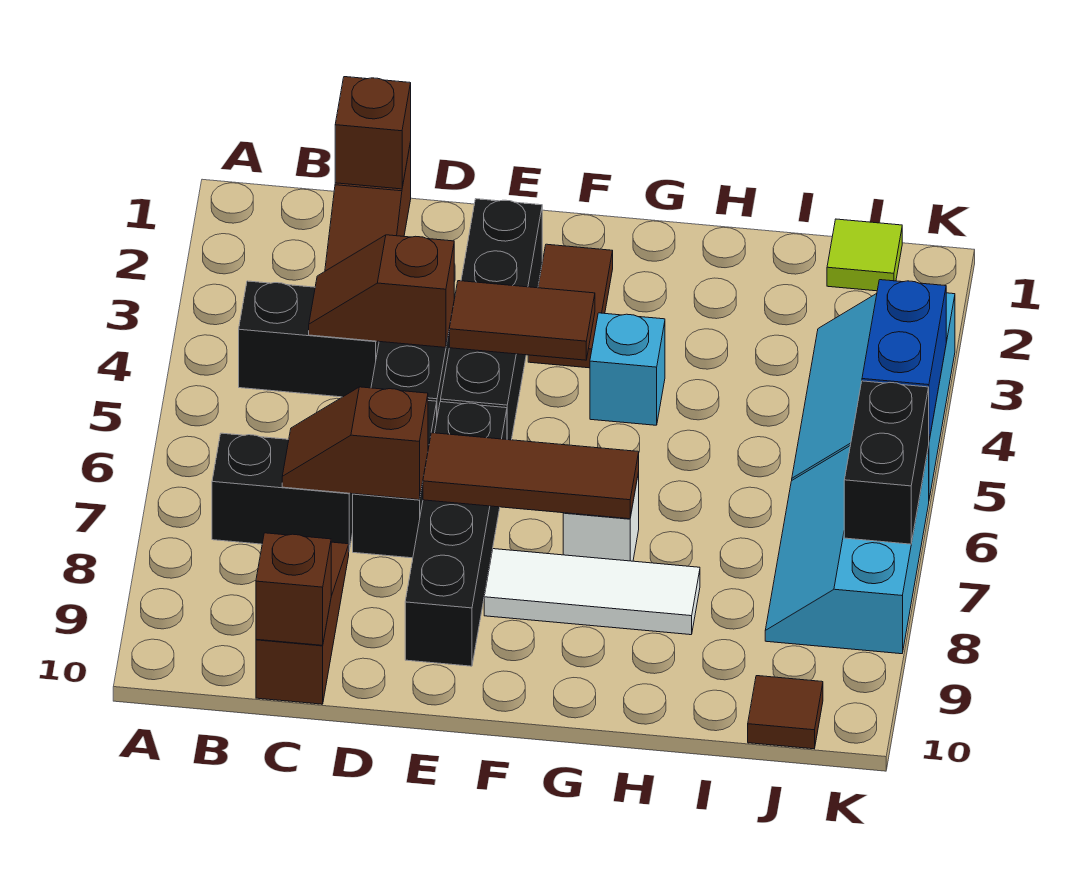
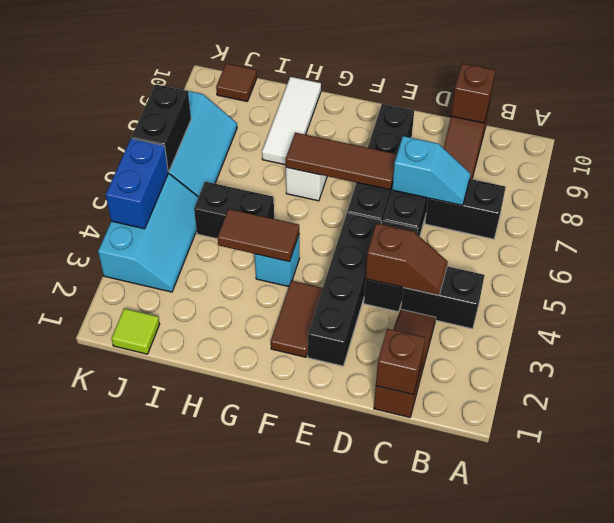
brown slope C7:D7 level 2 top D -> cyan slope C7:D7 level 2 top D
brown tile E4:F4 level 2 -> brown tile G4:H4 level 2
white tile F8:H8 level 1 -> white tile H8:H10 level 1
none -> black brick H5:I5 level 1

